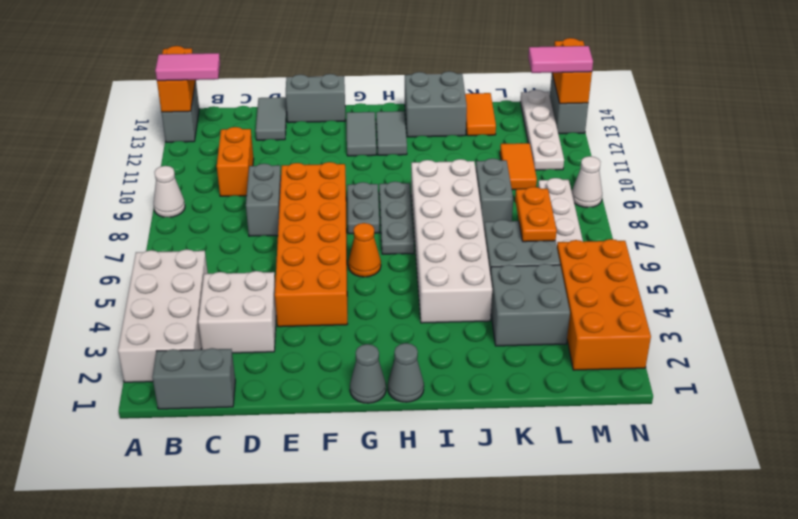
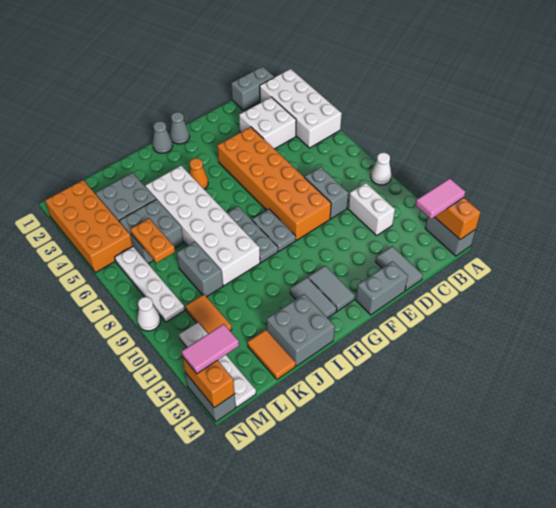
orange brick C10:C11 level 1 -> white brick C10:C11 level 1
orange cone G6 level 1 -> orange cone H4 level 1

